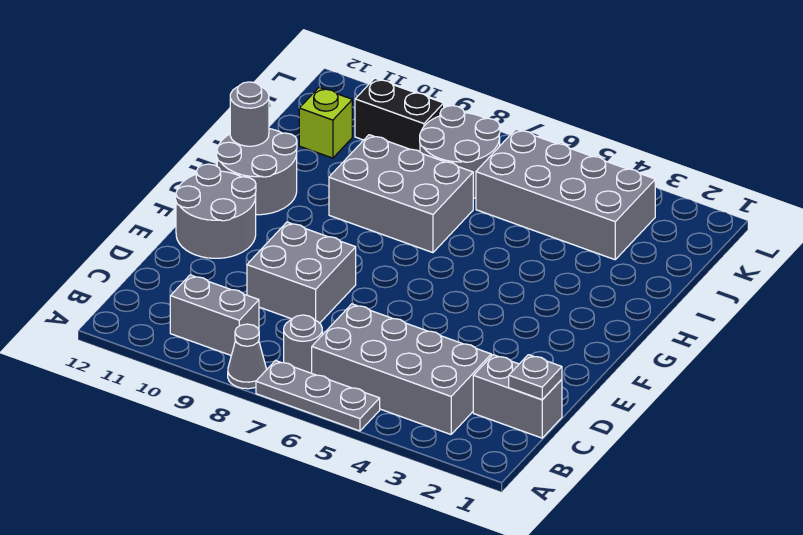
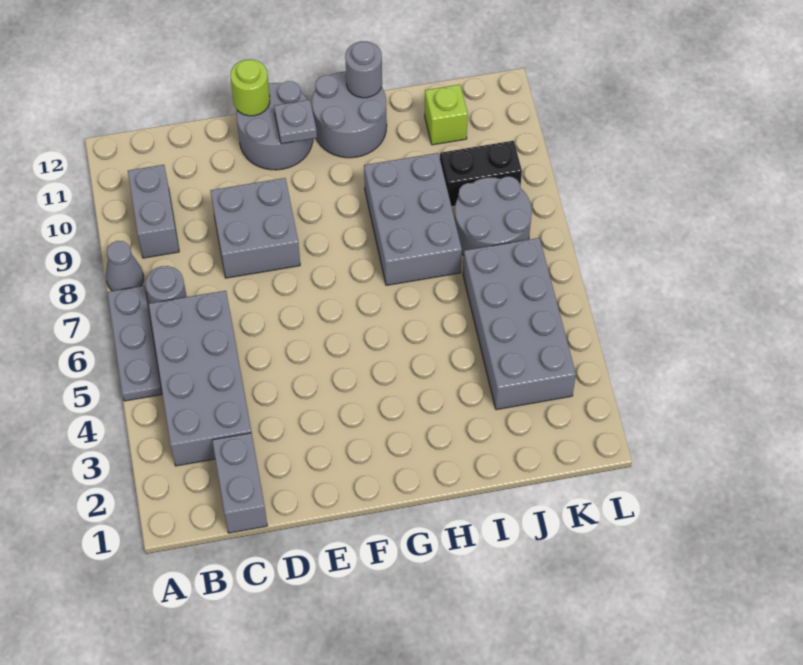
grey plate C1 level 2 -> grey plate F11 level 2
none -> lime round brick E12 level 2
black brick K9:K10 level 1 -> black brick J9:K9 level 1

